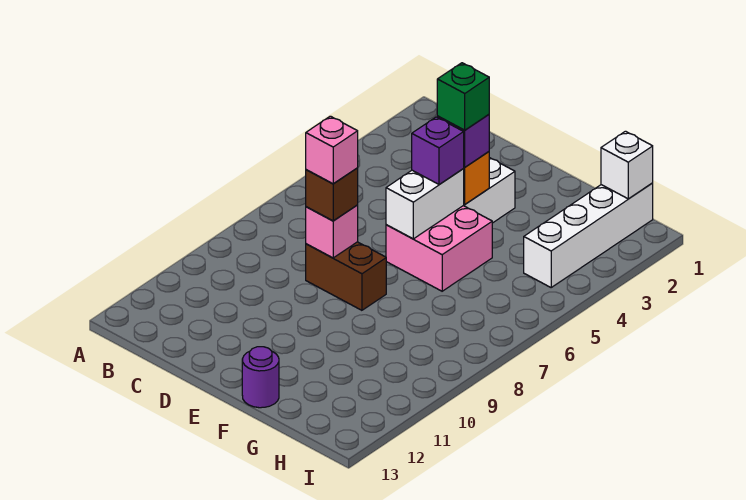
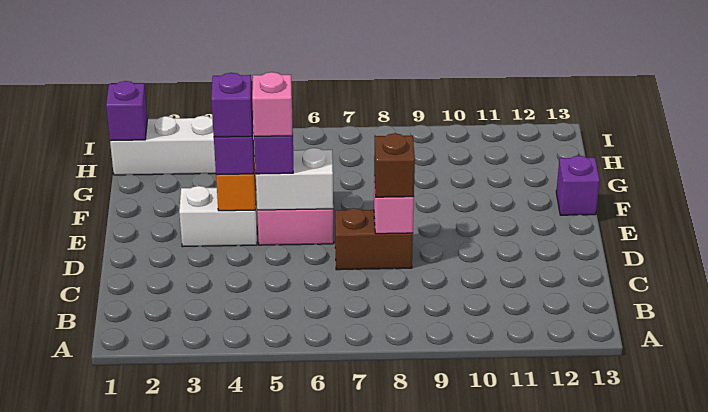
brown brick D8:E8 level 1 -> brown brick D7:D8 level 1
pink brick D8 level 4 -> pink brick E5 level 4
green brick E4 level 4 -> purple brick E4 level 4
purple round brick F13 level 1 -> purple brick F13 level 1
white brick H1 level 2 -> purple brick H1 level 2

